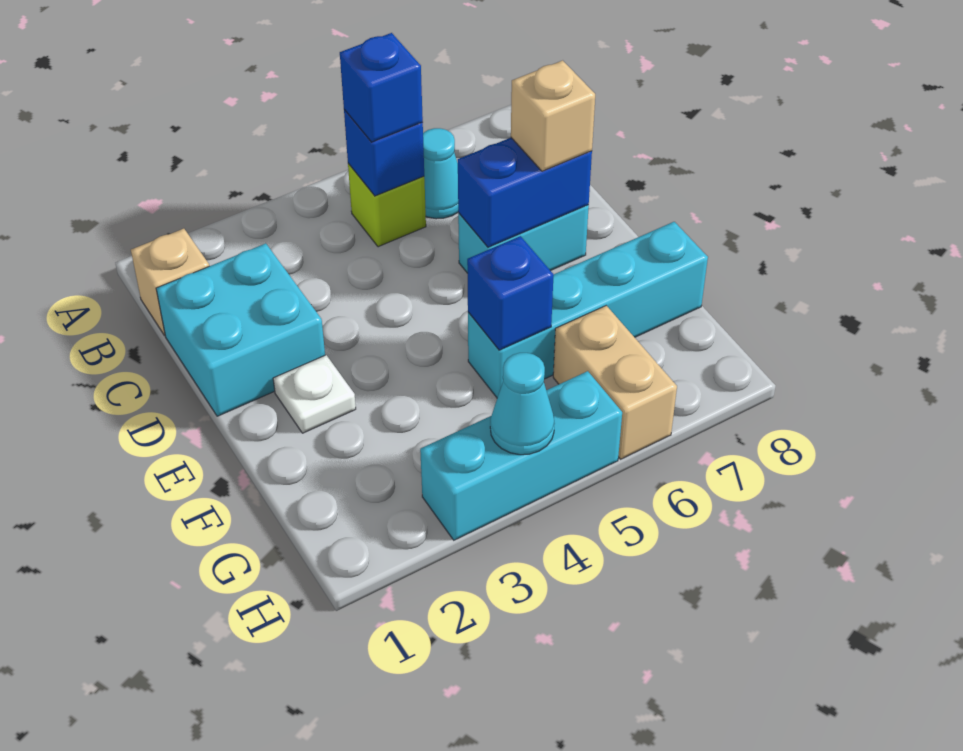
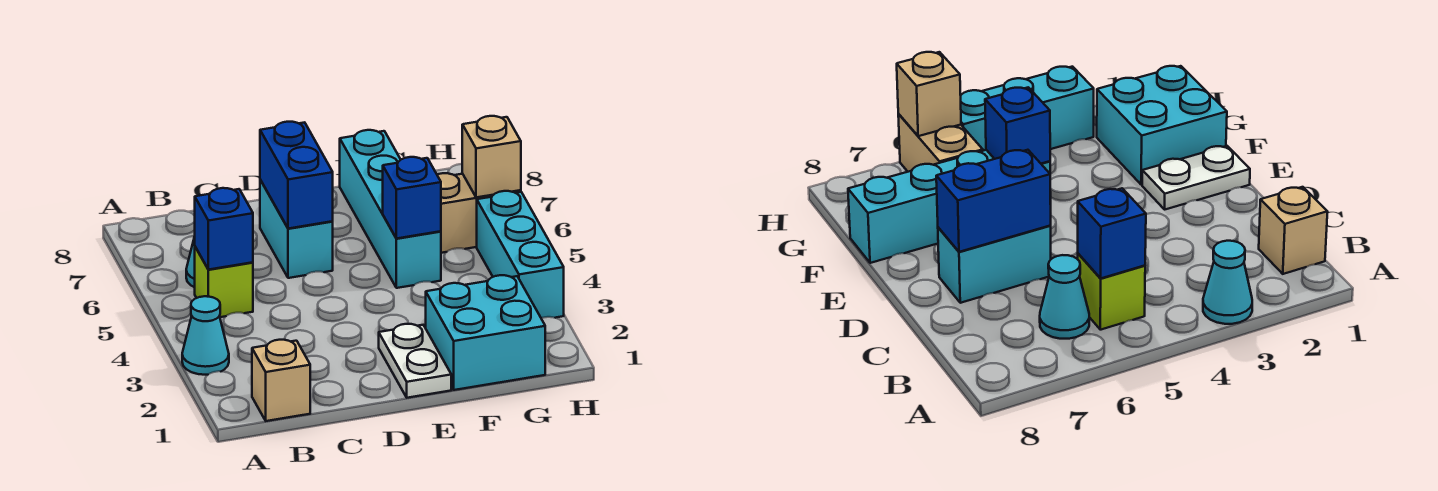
blue brick B5 level 3 -> none
cyan brick C1:D2 level 1 -> cyan brick F1:G2 level 1
tan brick D7 level 3 -> tan brick H6 level 2
white plate E2 level 1 -> white plate E1:E2 level 1
cyan cone H4 level 2 -> cyan cone A3 level 1

